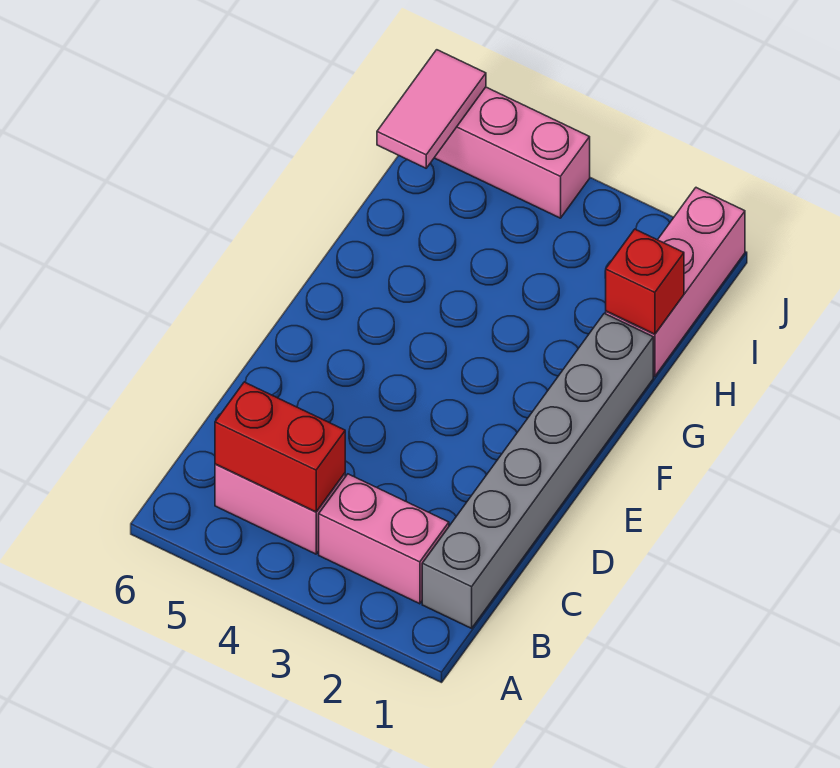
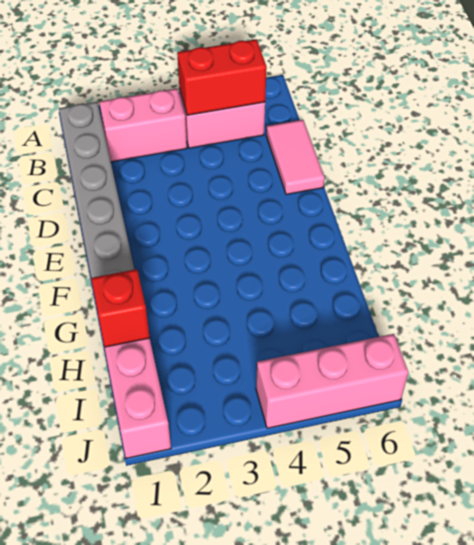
pink tile I6:J6 level 2 -> pink tile C6:D6 level 1

